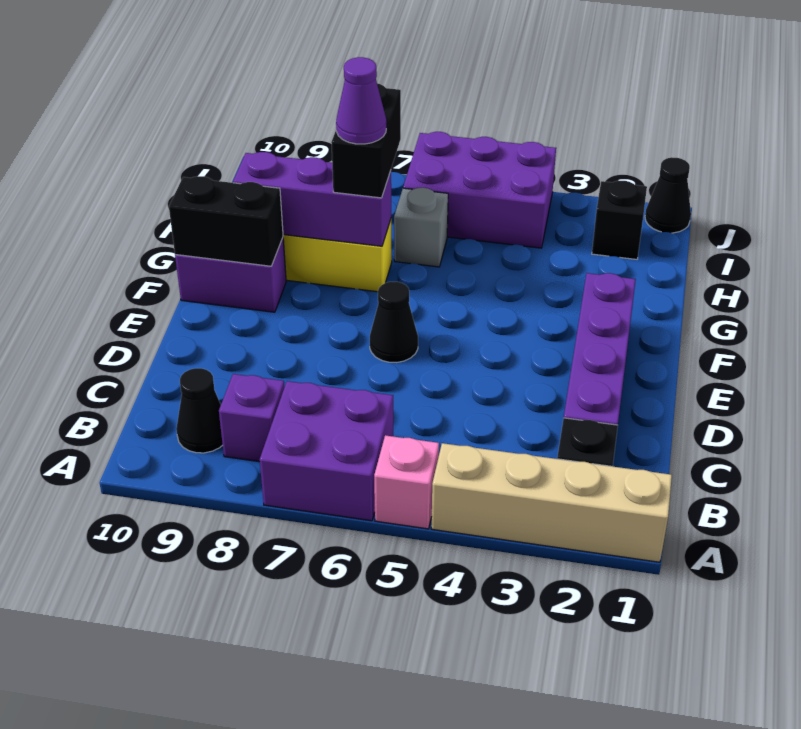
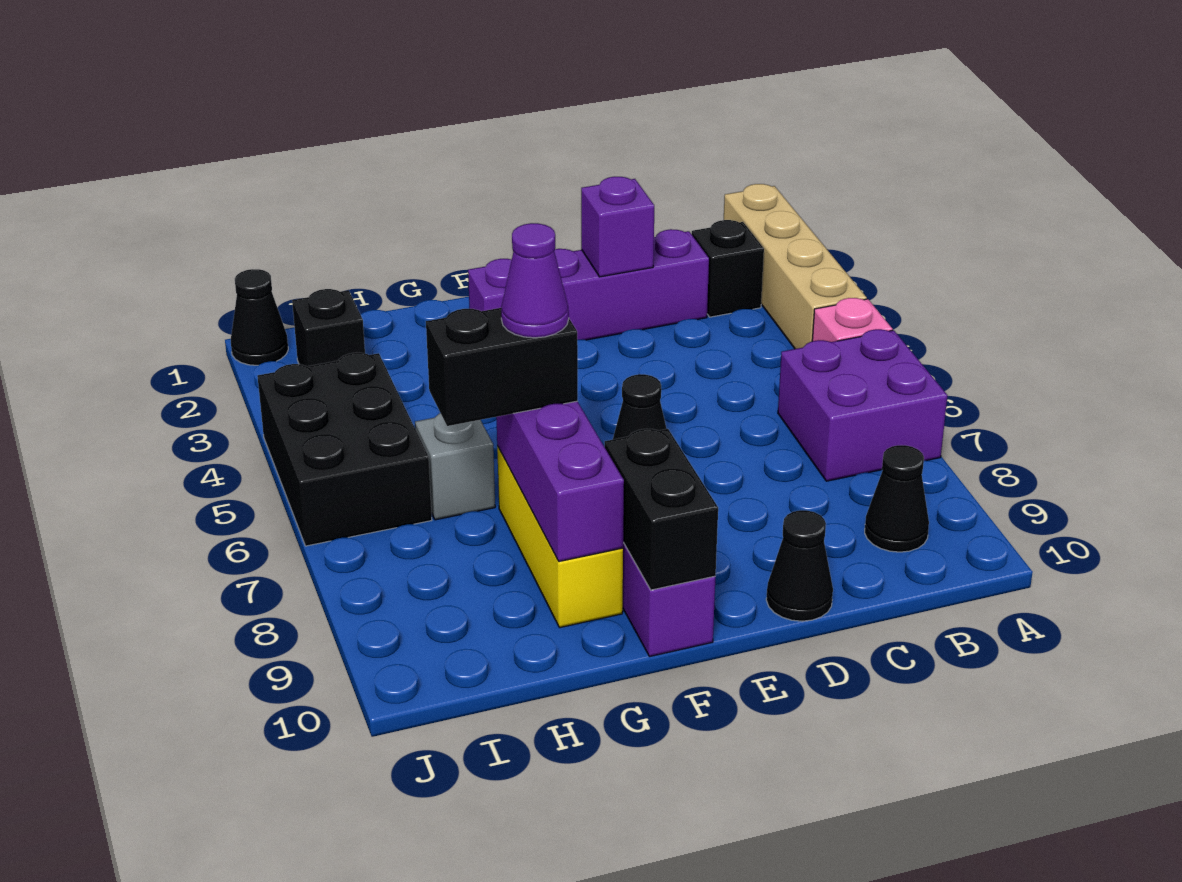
purple brick B8 level 1 -> purple brick D2 level 2
none -> black cone D10 level 1
purple brick I4:J6 level 1 -> black brick I4:J6 level 1

